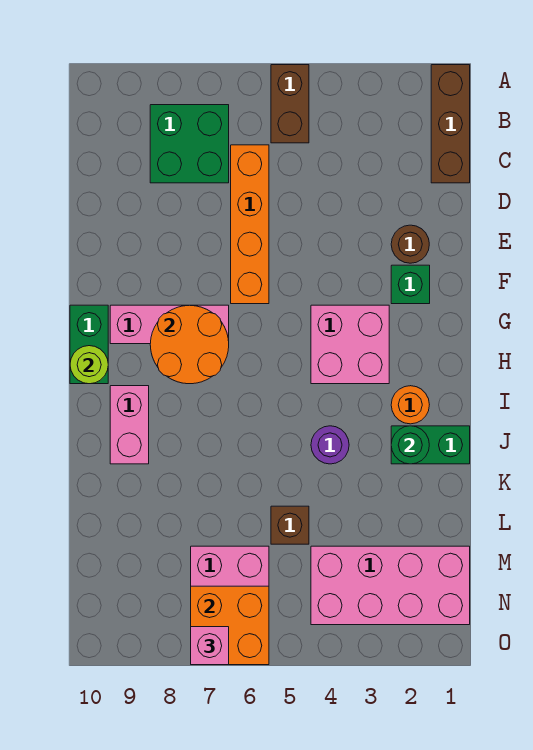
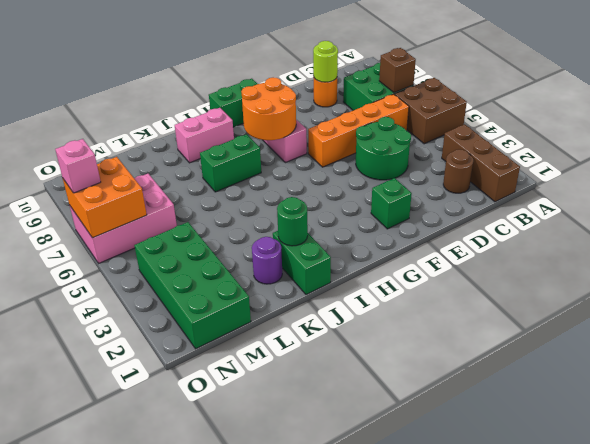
brown brick A1:C1 level 1 -> brown brick B1:B3 level 1
brown brick A5:B5 level 1 -> brown brick A5:B6 level 1
none -> green round brick D4:E5 level 1
brown round brick E2 level 1 -> brown round brick C2 level 1
pink brick G3:H4 level 1 -> none
lime round brick H10 level 2 -> lime round brick D9 level 2
orange round brick I2 level 1 -> orange round brick D9 level 1
none -> green brick I7:J7 level 1
purple round brick J4 level 1 -> purple round brick K2 level 1
brown brick L5 level 1 -> brown brick B7 level 2
pink brick M1:N4 level 1 -> green brick M1:N4 level 1

